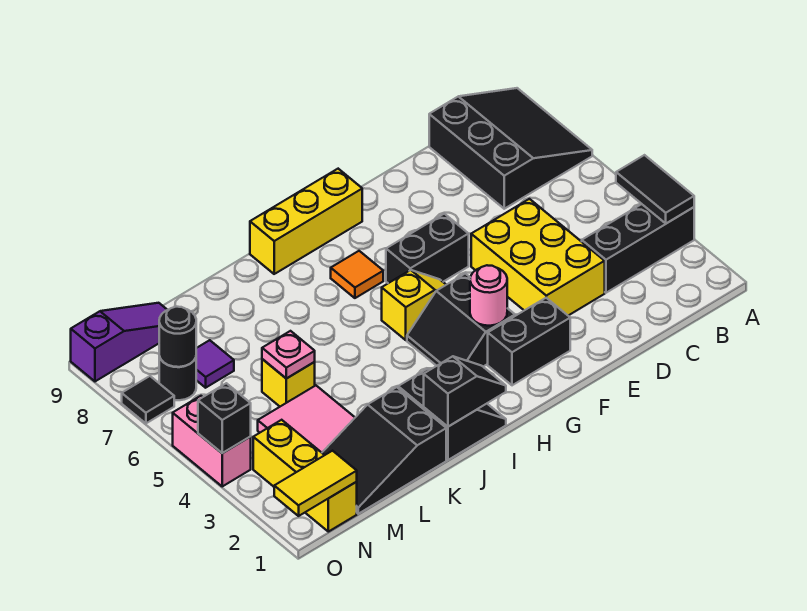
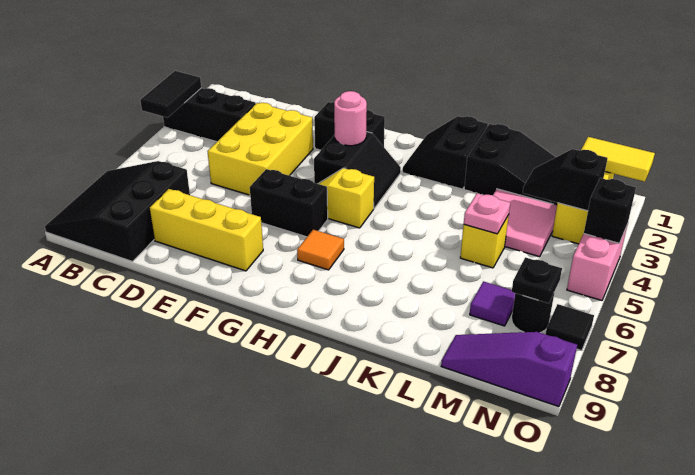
yellow brick G9:I9 level 1 -> yellow brick D8:F8 level 1
black slope I1:J1 level 2 top J -> black slope M3:N3 level 2 top N
black round brick N7 level 2 -> black plate N7 level 2

